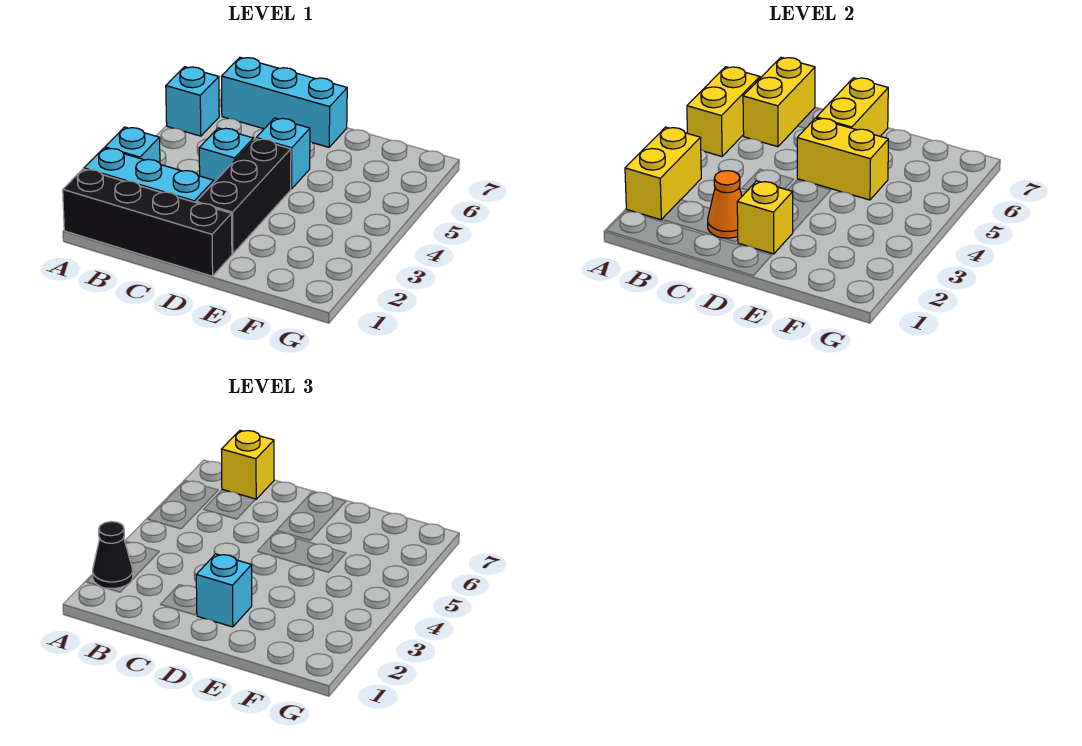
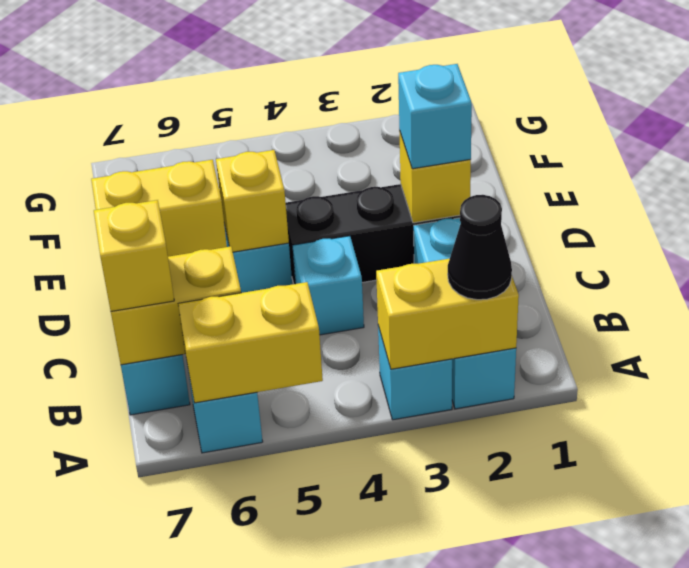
black brick A1:D1 level 1 -> none
orange cone C2 level 2 -> none
yellow brick D5:E5 level 2 -> yellow brick D5 level 2

